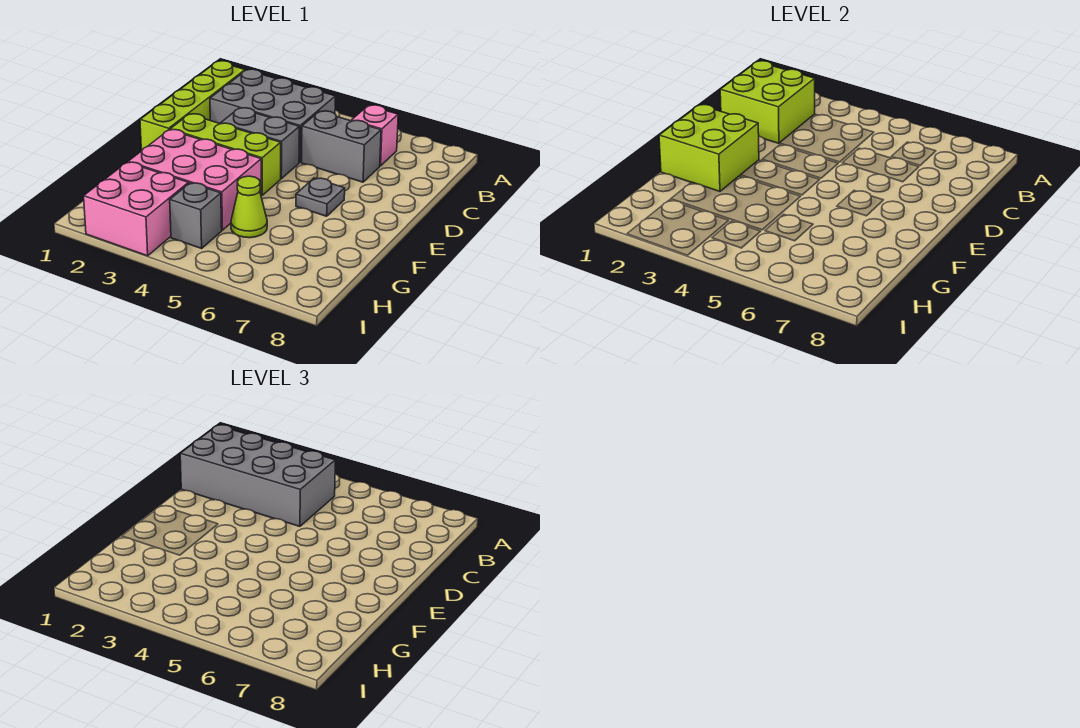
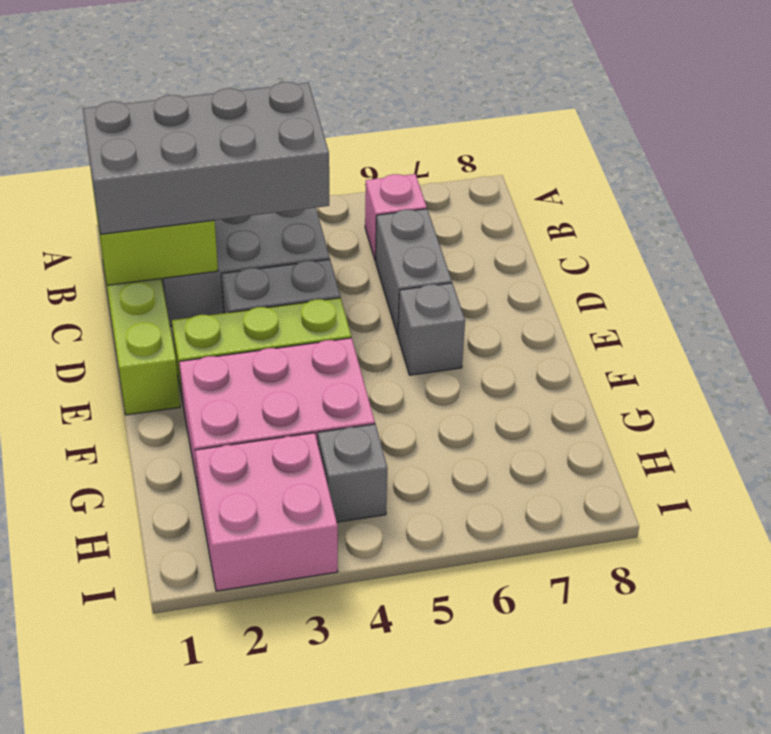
grey brick C5:C6 level 1 -> grey brick C6:D6 level 1
lime brick E1:F2 level 2 -> none
grey plate E6 level 1 -> grey brick E6 level 1
lime cone G5 level 1 -> none

